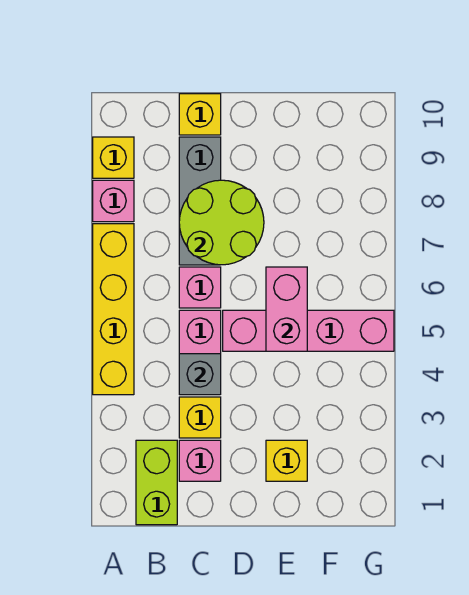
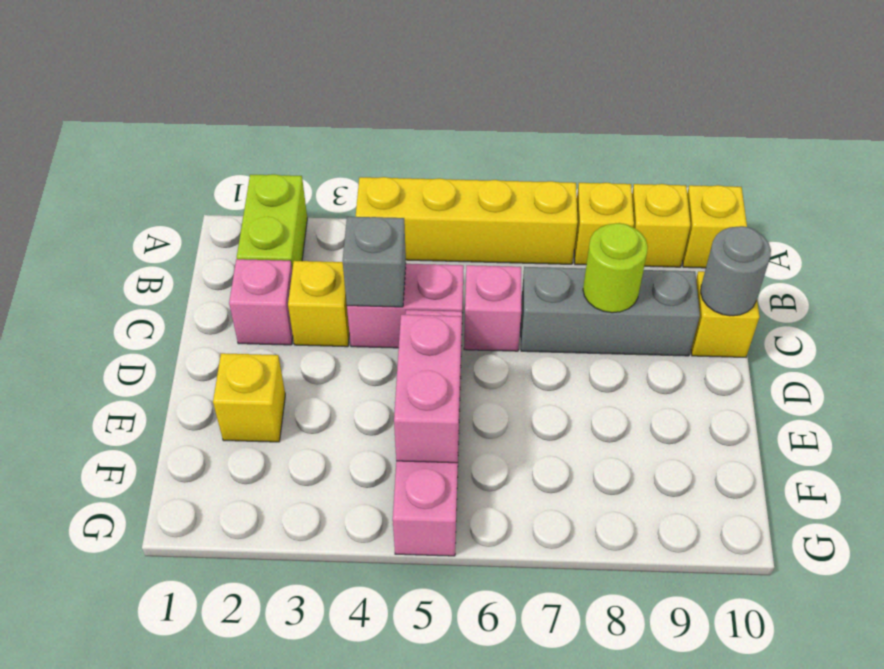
pink brick A8 level 1 -> yellow brick A8 level 1
none -> yellow brick A10 level 1
lime brick B1:B2 level 1 -> lime brick A2:B2 level 1
lime round brick C7:D8 level 2 -> lime round brick C8 level 2
none -> grey round brick C10 level 2
pink brick E5:E6 level 2 -> pink brick E5:F5 level 2

